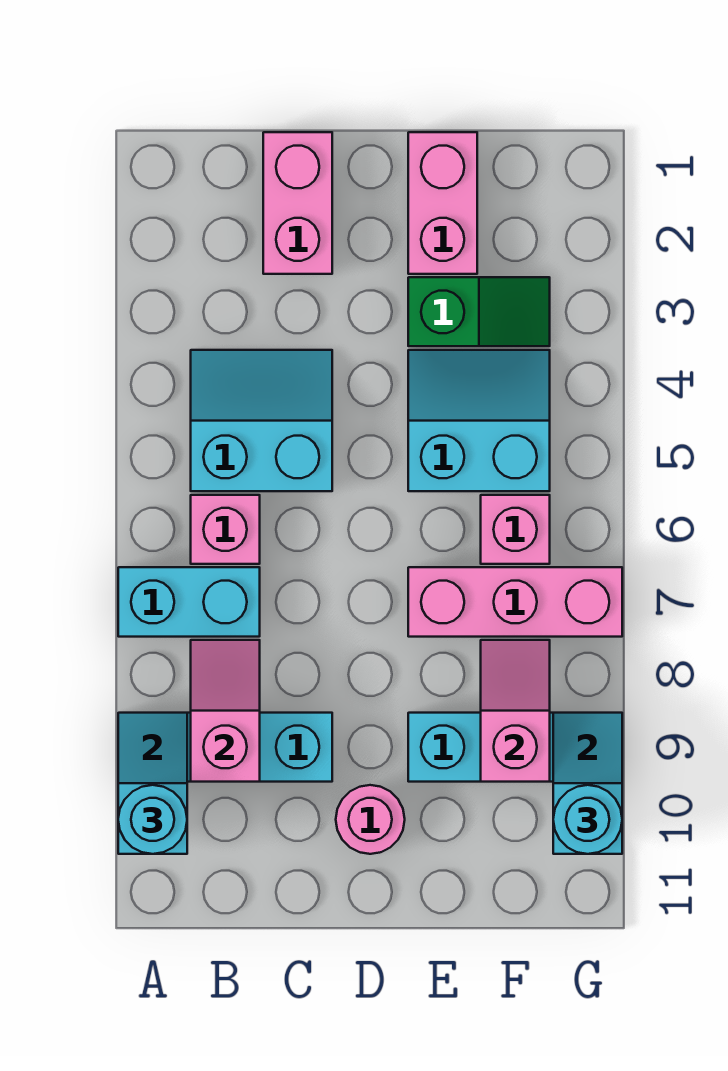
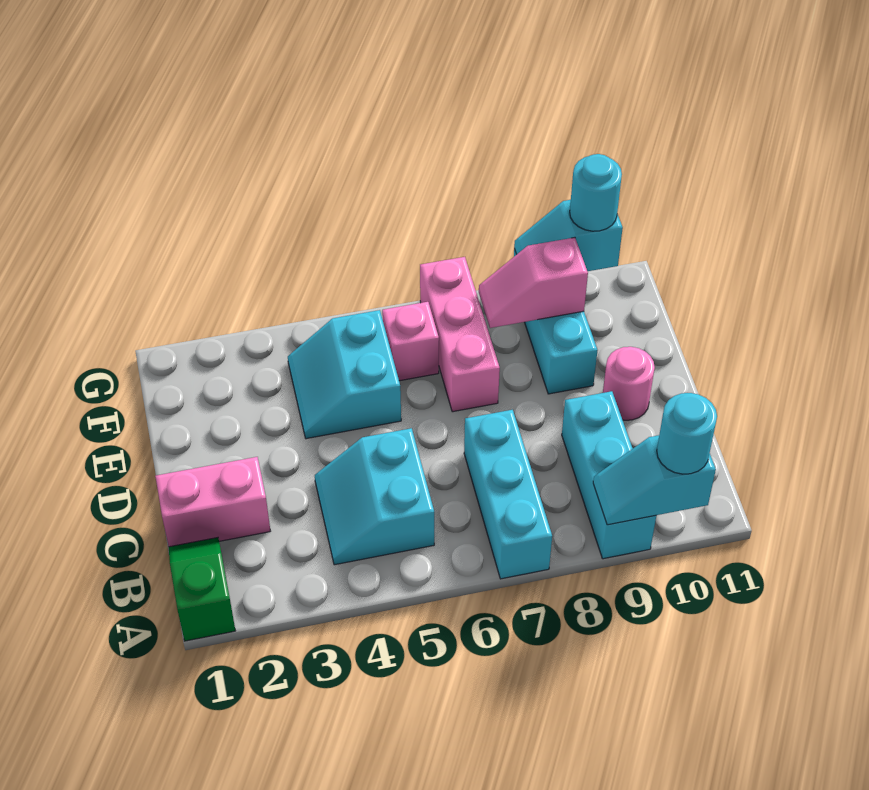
cyan brick A7:B7 level 1 -> cyan brick A7:C7 level 1
pink brick B6 level 1 -> none
pink slope B8:B9 level 2 top 9 -> none
pink brick E1:E2 level 1 -> none
green slope E3:F3 level 1 top E -> green slope A1:B1 level 1 top A

